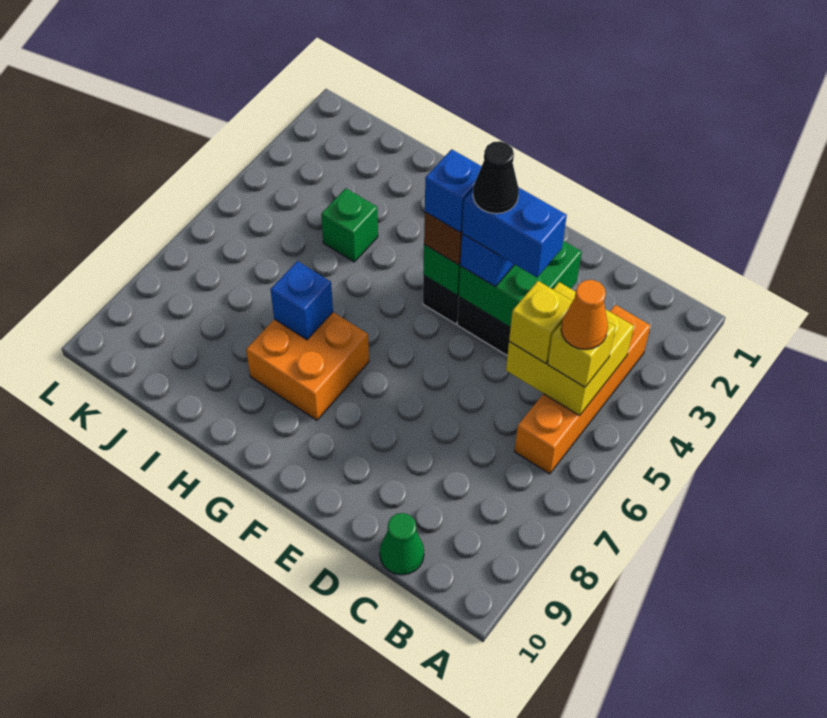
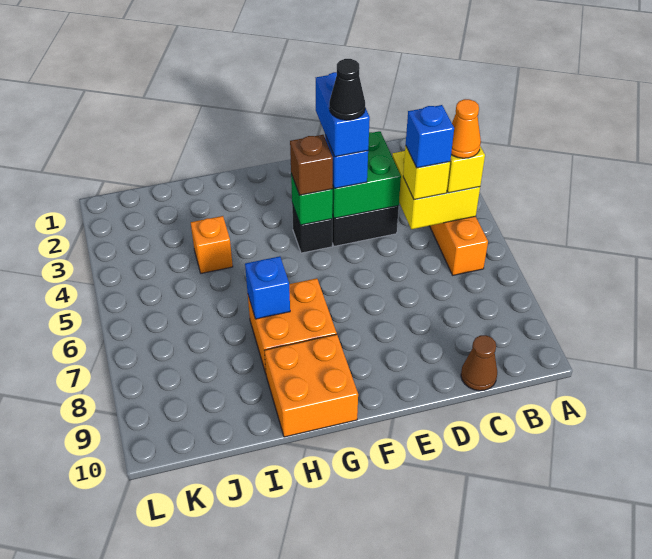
green cone C10 level 1 -> brown cone C10 level 1
blue brick D4:E4 level 4 -> blue brick E3:E4 level 4
blue brick F4 level 4 -> blue brick C5 level 4
none -> orange brick G9:H10 level 1
green brick I4 level 1 -> orange brick I4 level 1

